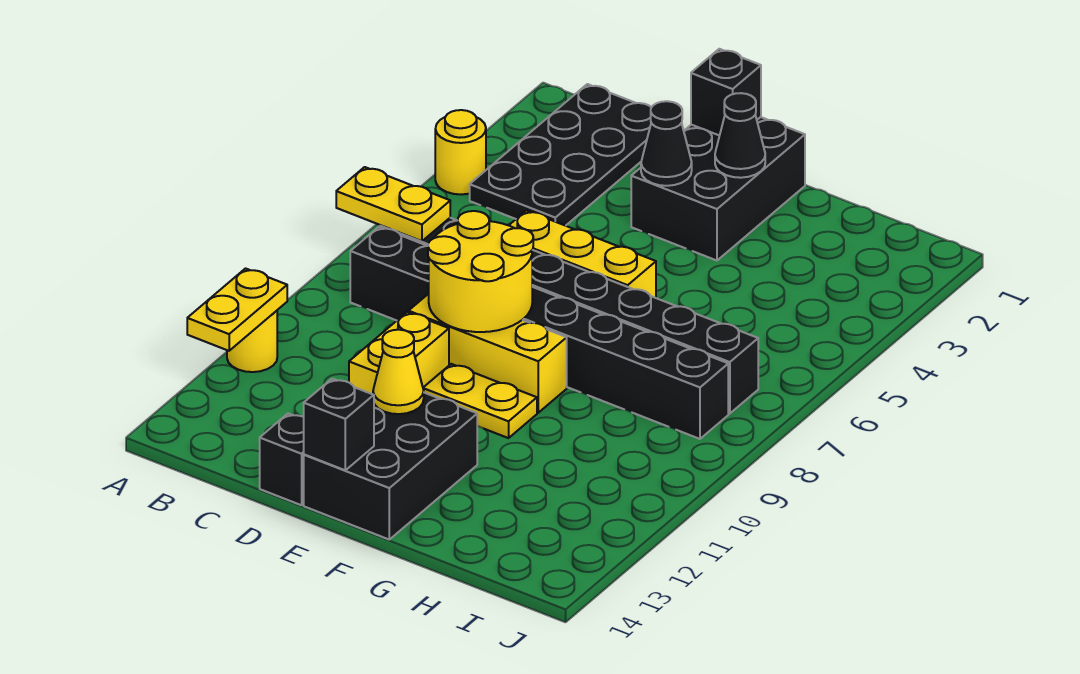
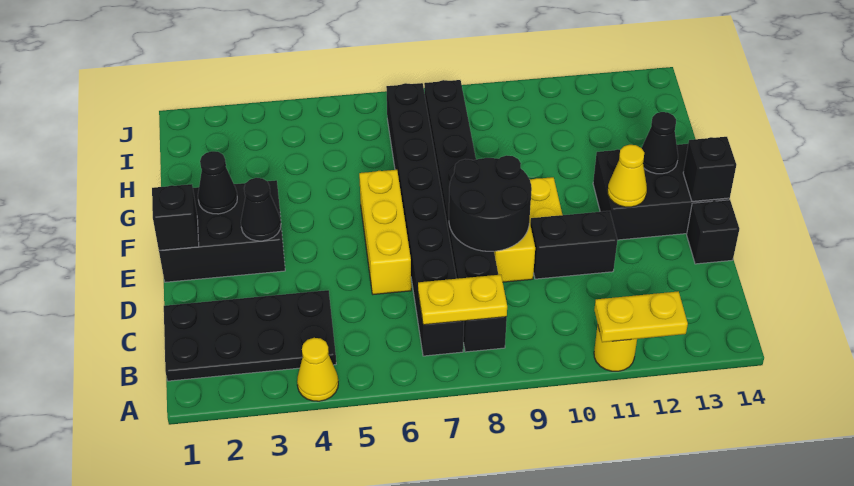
yellow round brick A4 level 1 -> yellow cone A4 level 1
yellow plate A7:B7 level 2 -> yellow plate B7:B8 level 2
yellow round brick D8:E9 level 2 -> black round brick D8:E9 level 2
yellow brick D10:D11 level 1 -> black brick D10:D11 level 1
none -> black cone F13 level 2

